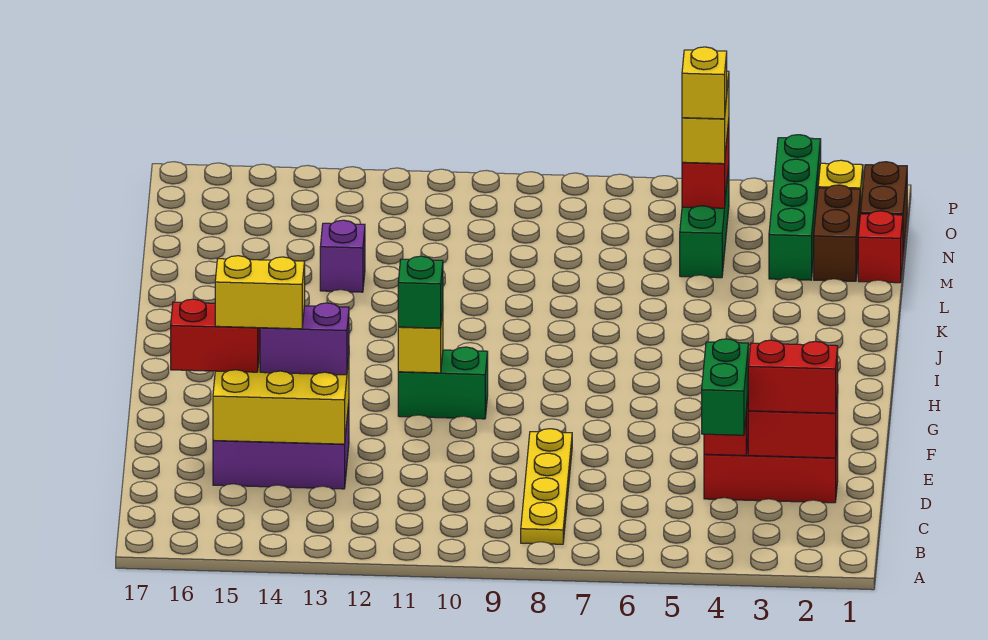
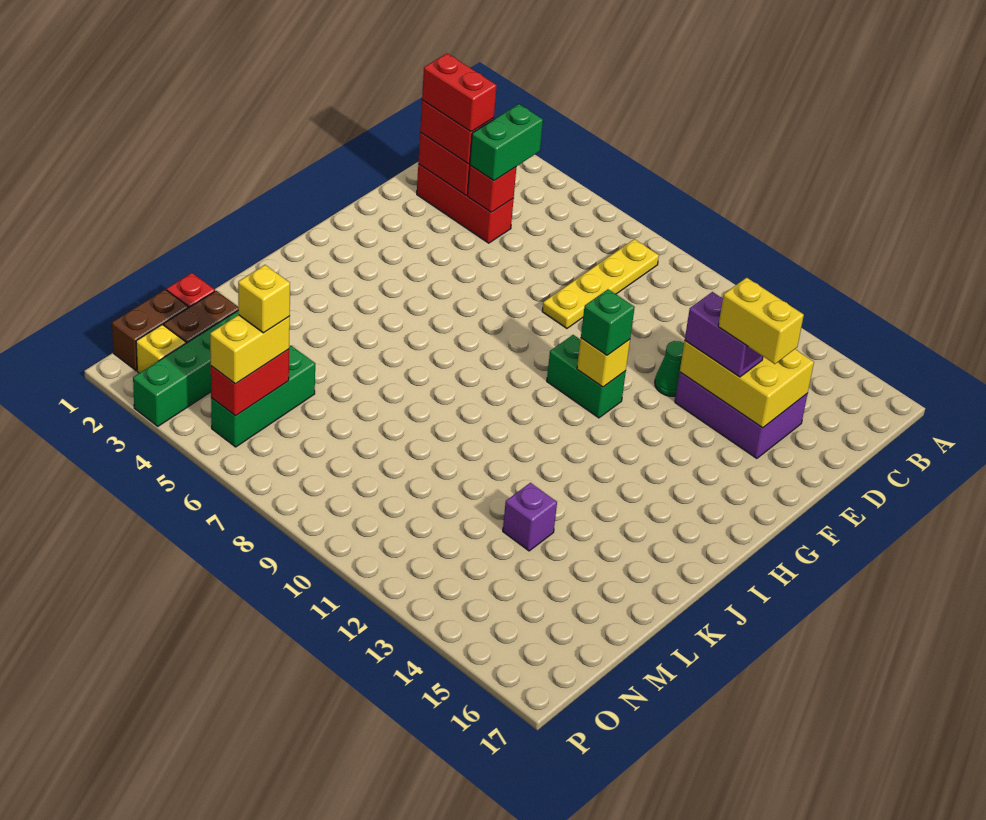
none -> green cone E12 level 1
red brick E15:E16 level 3 -> red brick D2:D3 level 4

